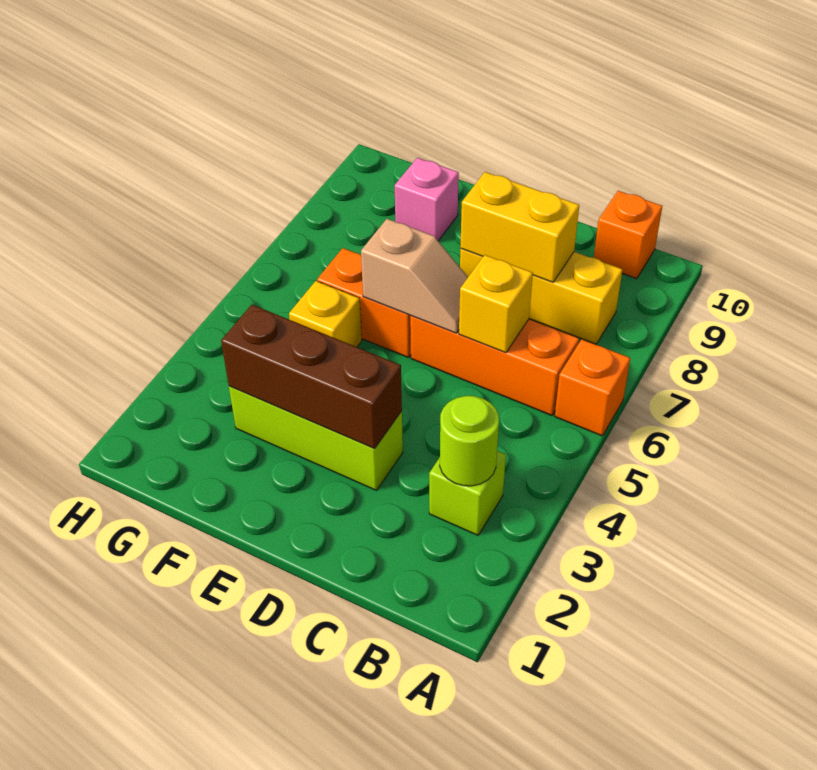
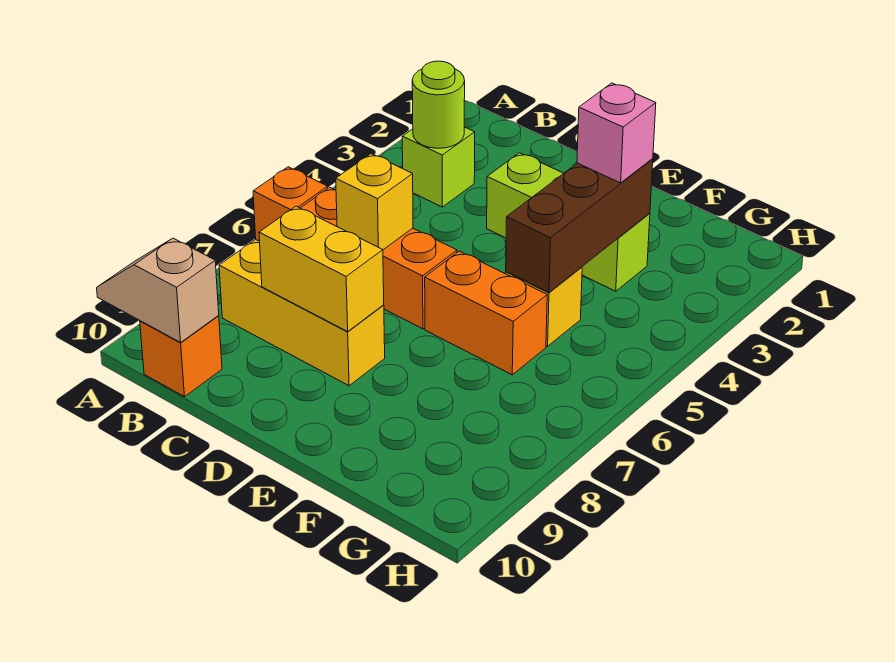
brown brick D3:F3 level 2 -> brown brick F3:F5 level 2
tan slope D6:E6 level 2 top E -> tan slope A10:B10 level 2 top B
pink brick F9 level 1 -> pink brick F3 level 3

